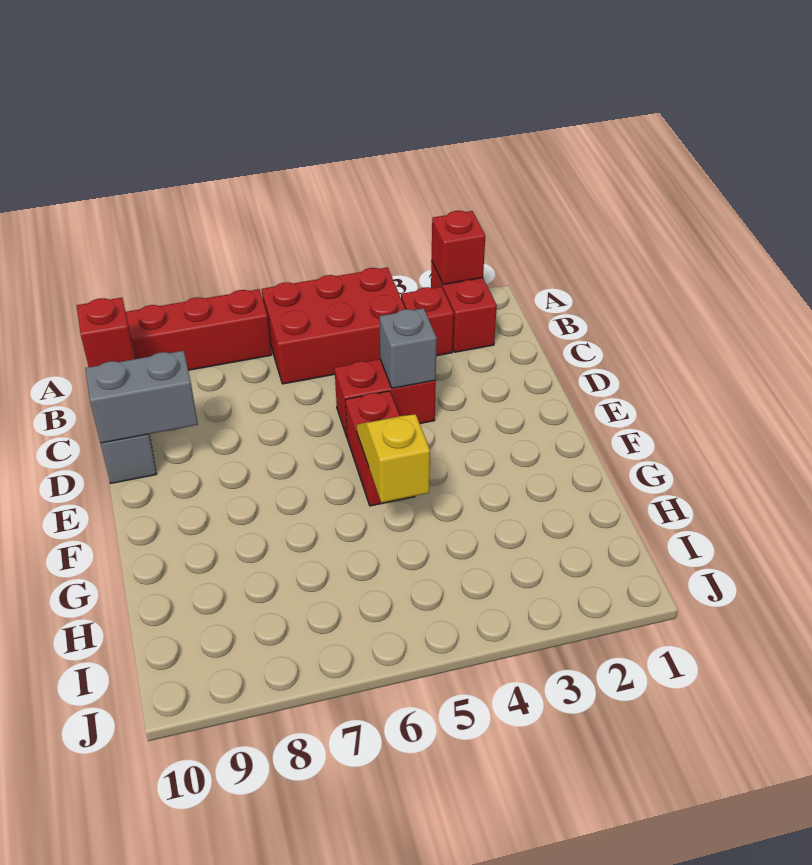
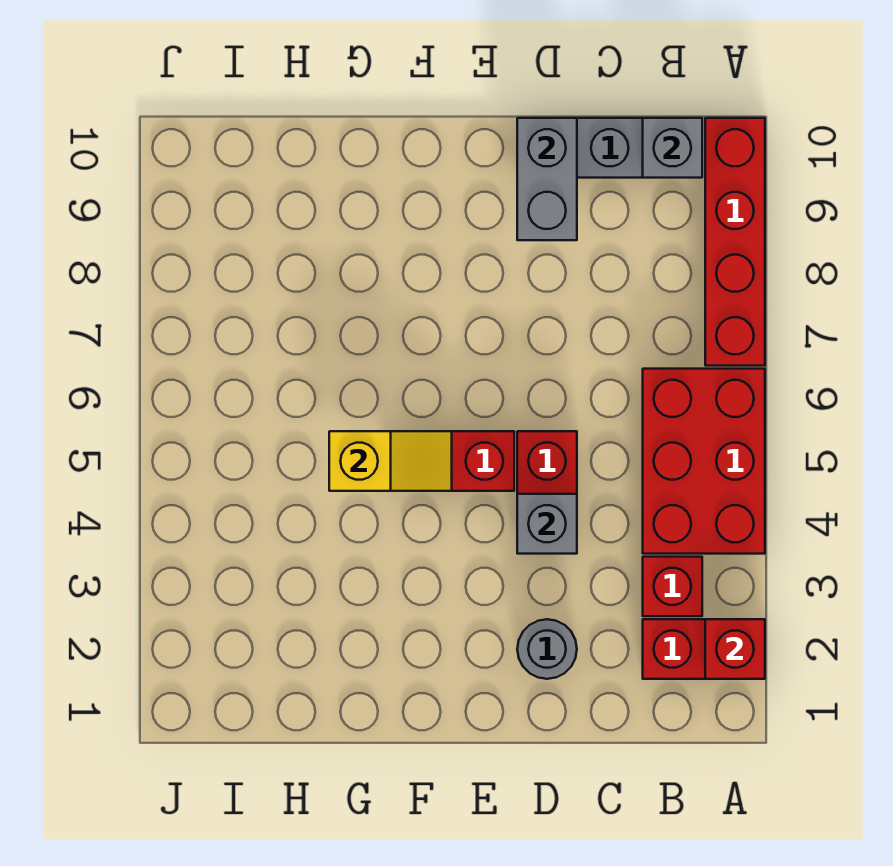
red brick B10 level 2 -> grey brick B10 level 2
none -> grey round brick D2 level 1

